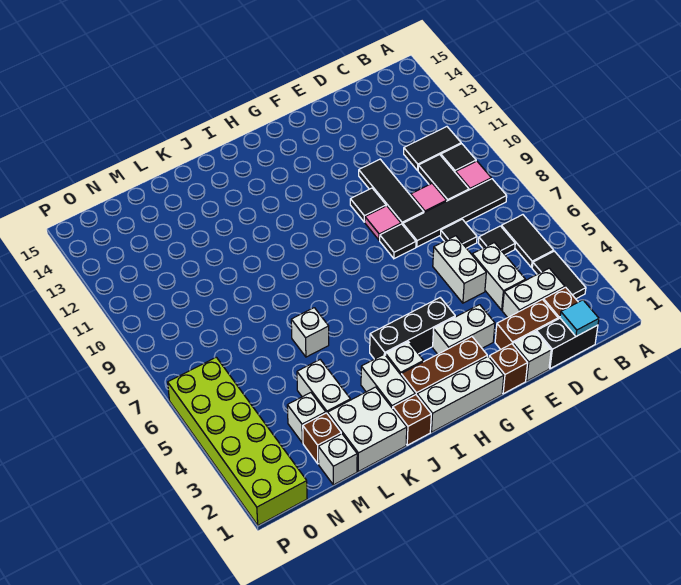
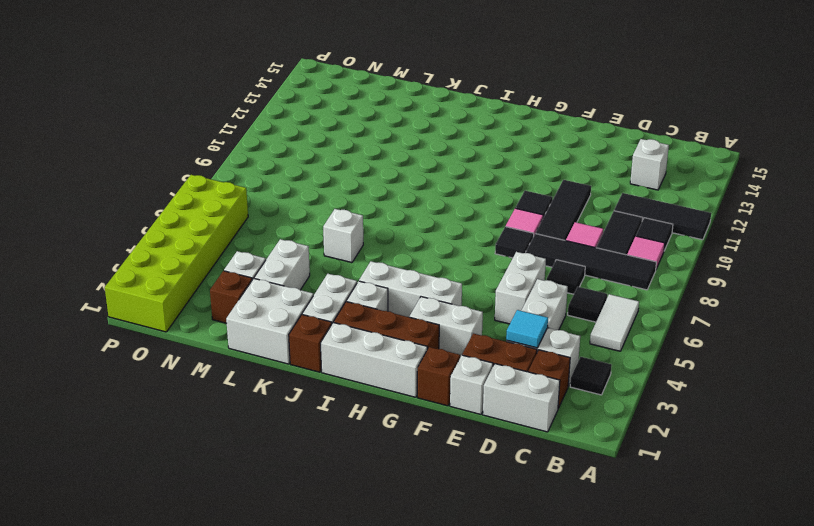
black tile B3:B4 level 1 -> black tile B3 level 1
black tile B5:B6 level 1 -> white tile B5:B6 level 1
black tile B11:C11 level 1 -> black tile A11:C11 level 1
black brick C1:D1 level 1 -> white brick C1:D1 level 1
cyan tile C1 level 2 -> cyan tile D3 level 2
black brick G4:I4 level 1 -> white brick G4:I4 level 1
white brick M1 level 1 -> white brick C13 level 1

